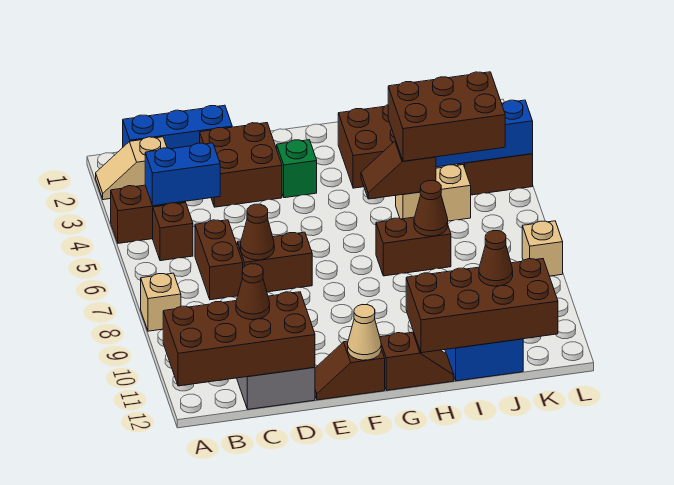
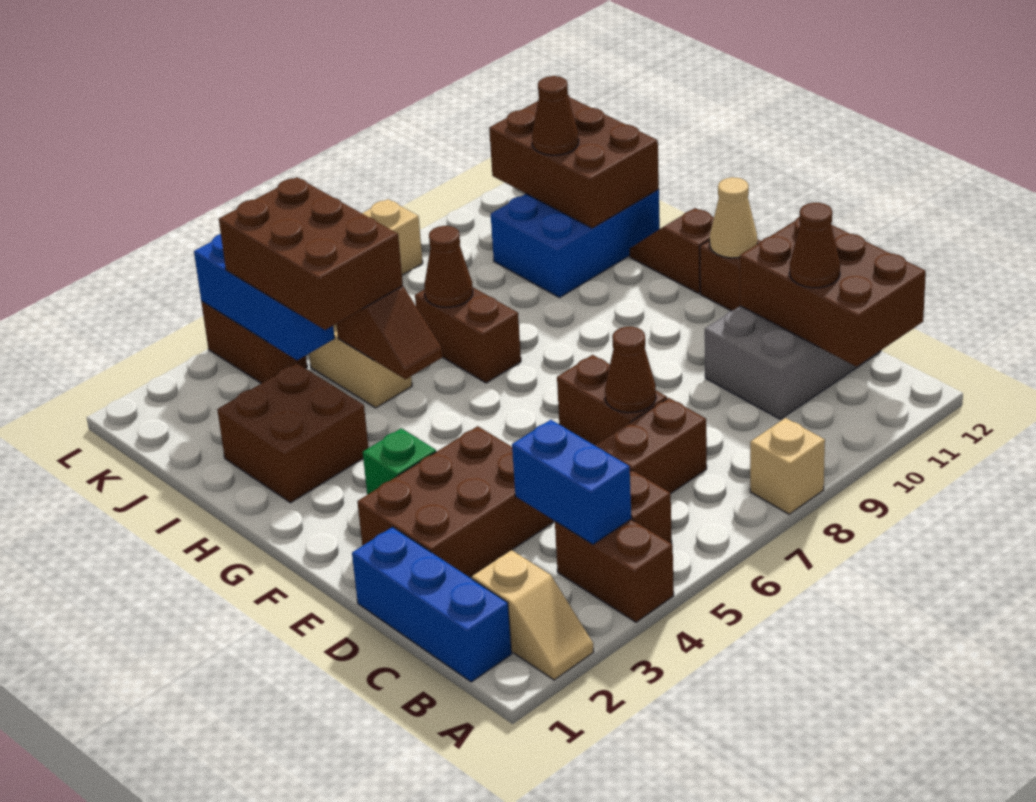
brown brick A11:D12 level 2 -> brown brick B11:D12 level 2
brown brick D2:E3 level 1 -> brown brick D2:E4 level 1
brown brick H11:K12 level 2 -> brown brick I11:K12 level 2

